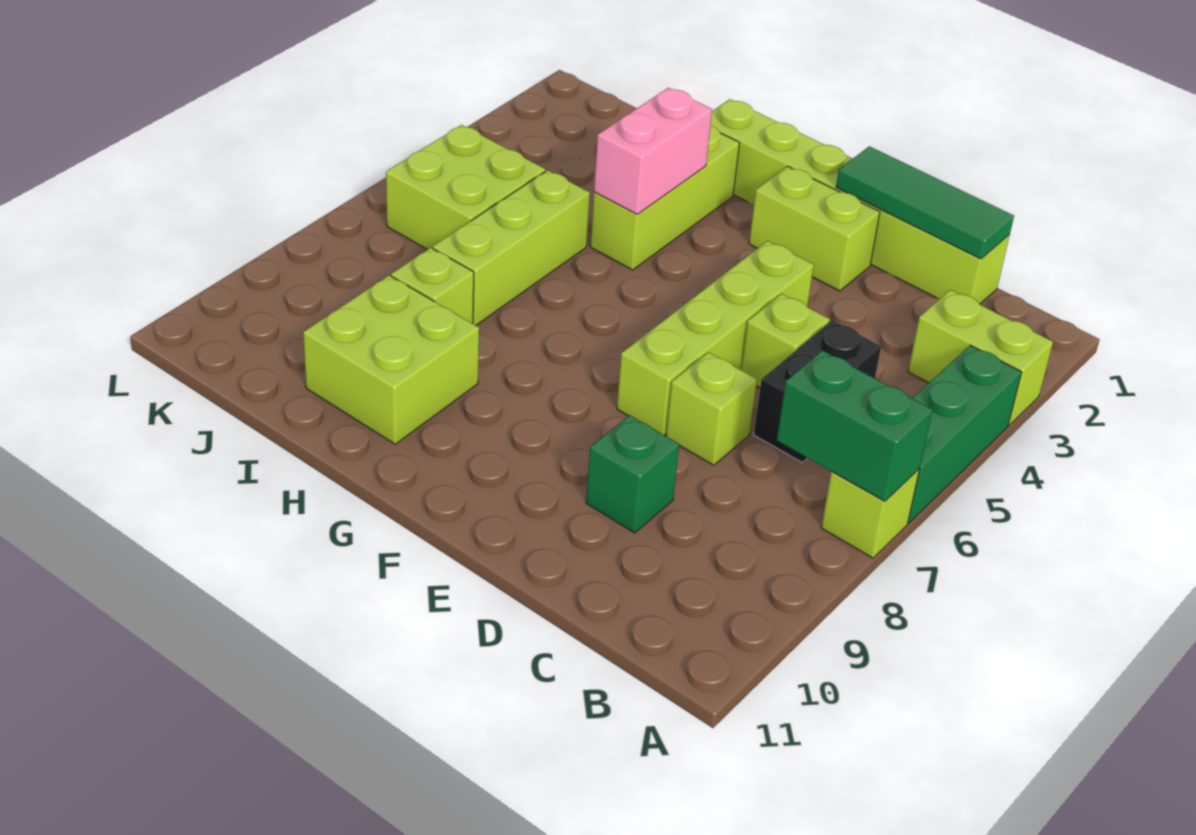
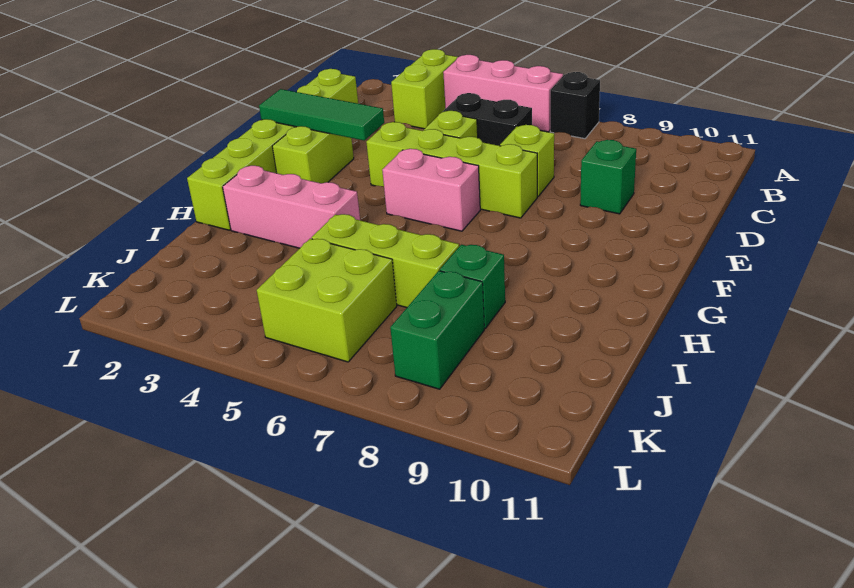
green brick A4:A6 level 1 -> pink brick A4:A6 level 1
lime brick A7 level 1 -> black brick A7 level 1
green brick A7:B7 level 2 -> green brick J8:K8 level 1
green tile C1:E1 level 2 -> green tile E1:E3 level 2
lime brick H2:H4 level 1 -> pink brick H2:H4 level 1
pink brick H3:H4 level 2 -> pink brick F5:F6 level 1
lime brick H9:I10 level 1 -> none
lime brick I8 level 1 -> green brick I8 level 1

